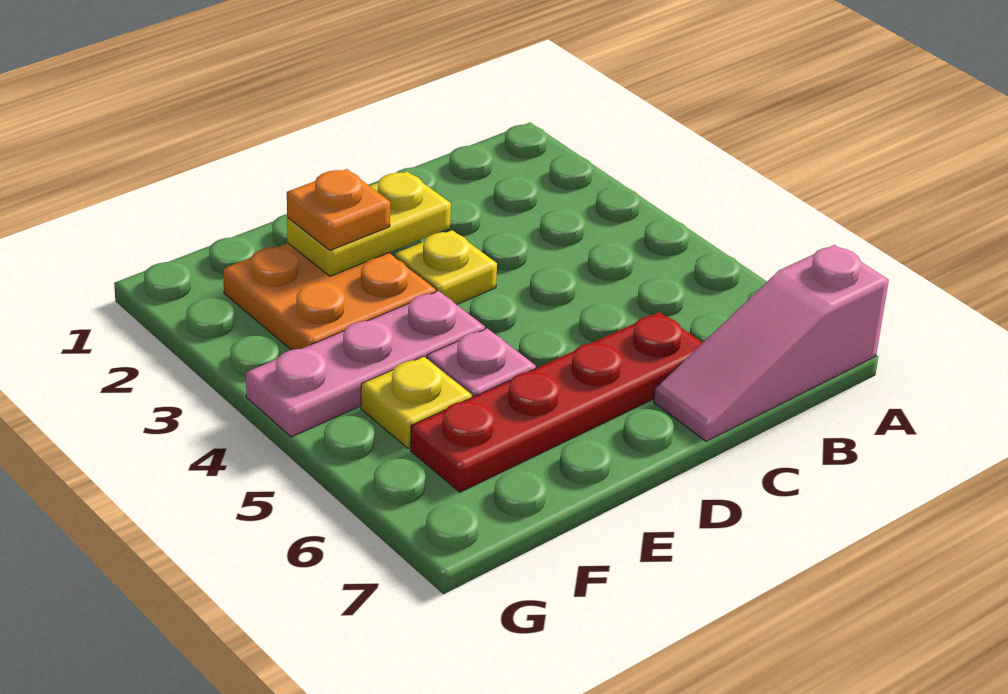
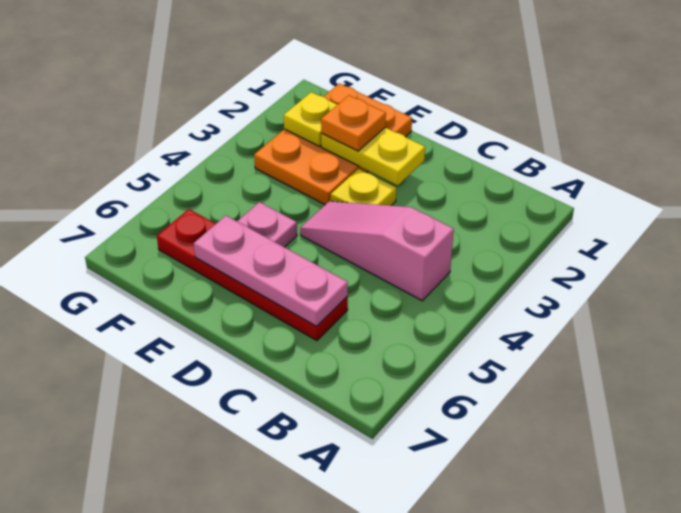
pink slope A7:C7 level 1 top A -> pink slope B4:D4 level 1 top B
orange plate E2:F3 level 1 -> orange plate E1:F3 level 1
pink plate E4:G4 level 1 -> pink plate C6:E6 level 2
yellow plate F5 level 1 -> yellow plate F2 level 2

